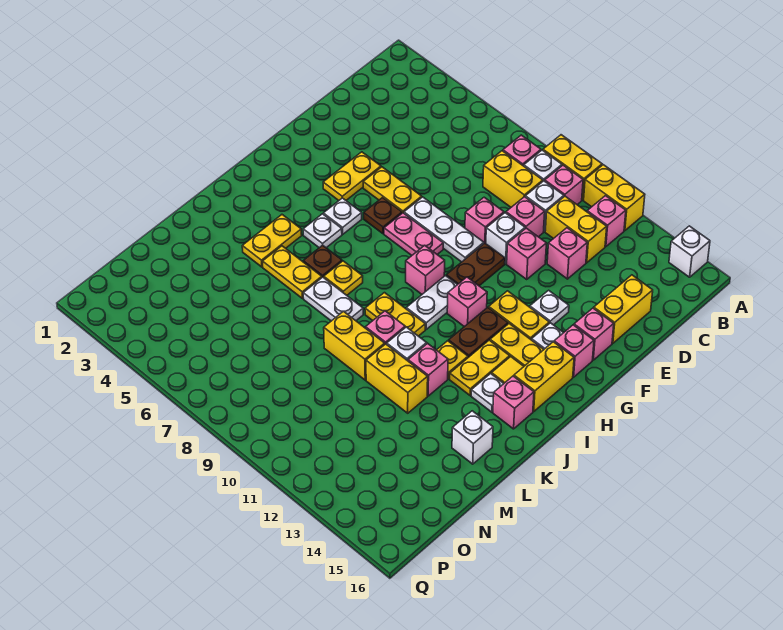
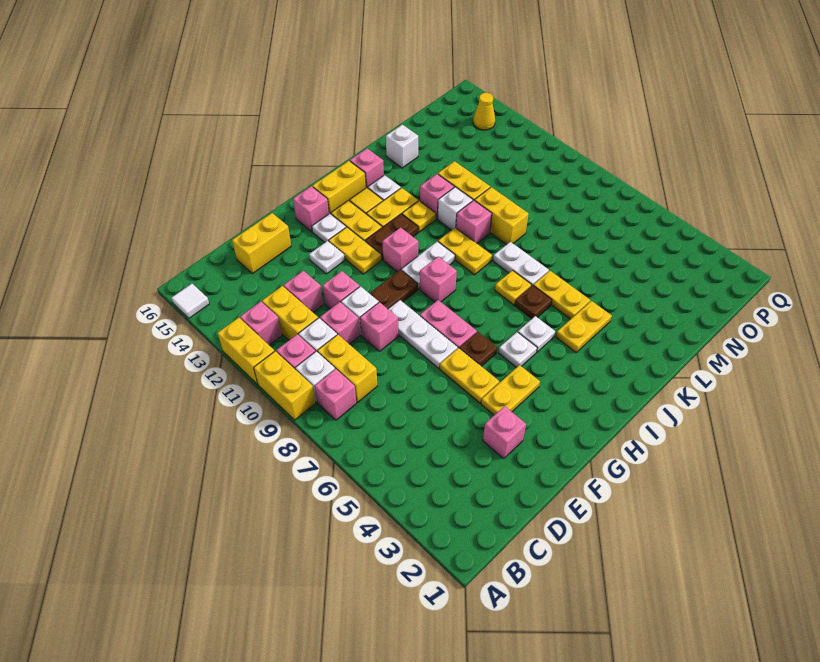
white brick A15 level 1 -> white tile A15 level 1
pink brick F15 level 1 -> pink brick E3 level 1
none -> yellow cone P14 level 1

